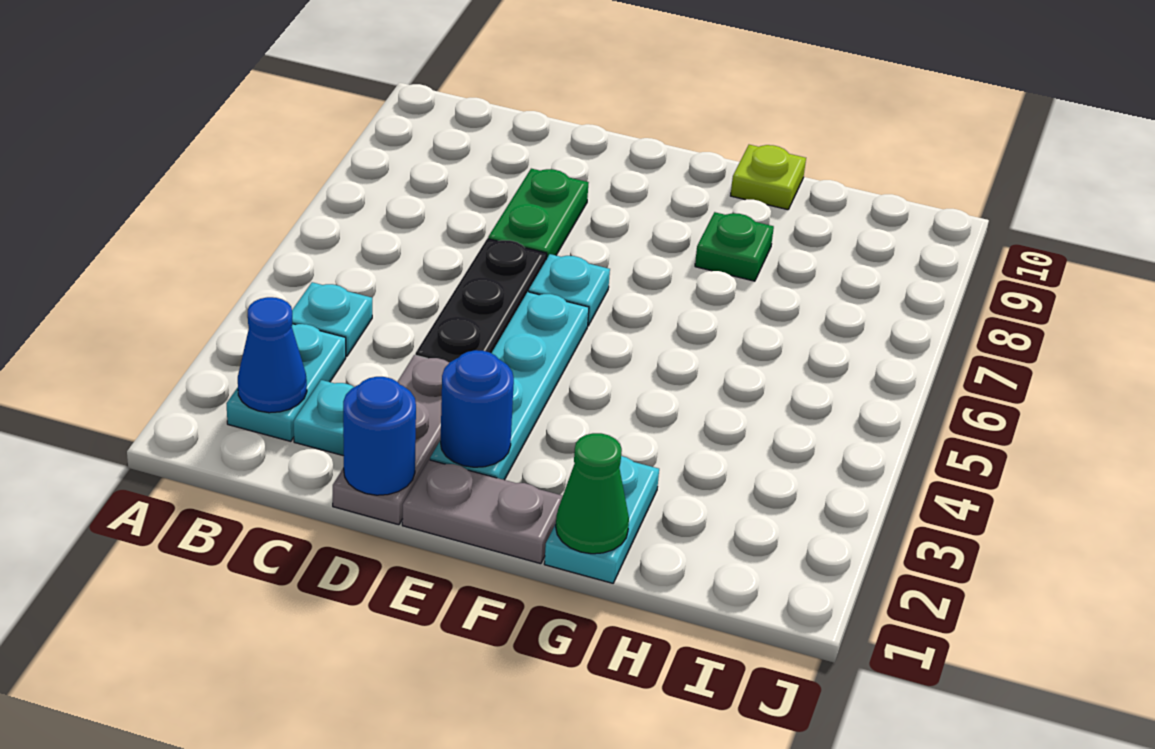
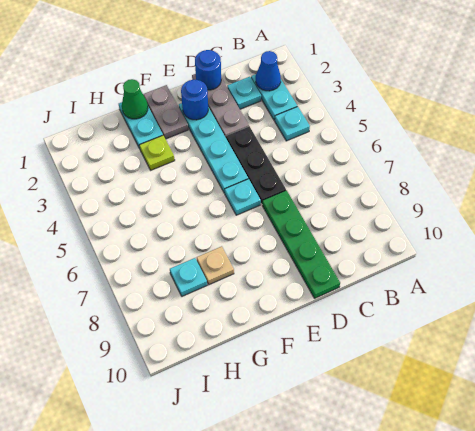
green plate D7:D8 level 1 -> green plate D7:D10 level 1
grey plate E1:F1 level 1 -> grey plate F1:F2 level 1
green plate G8 level 1 -> tan plate G8 level 1
lime plate G10 level 1 -> lime plate G3 level 1
none -> cyan plate H8 level 1

